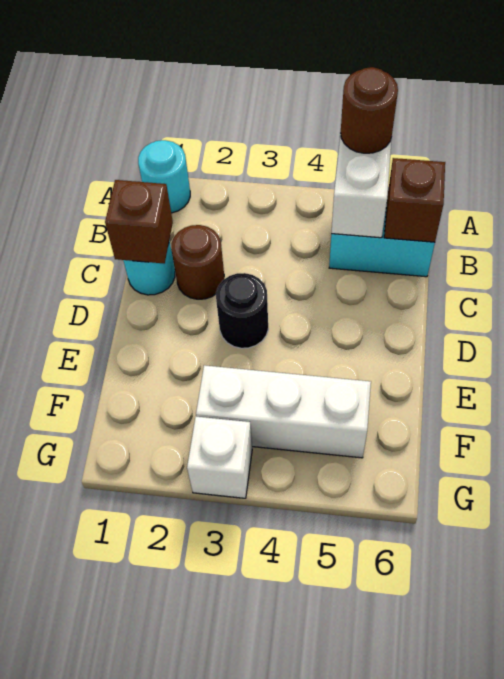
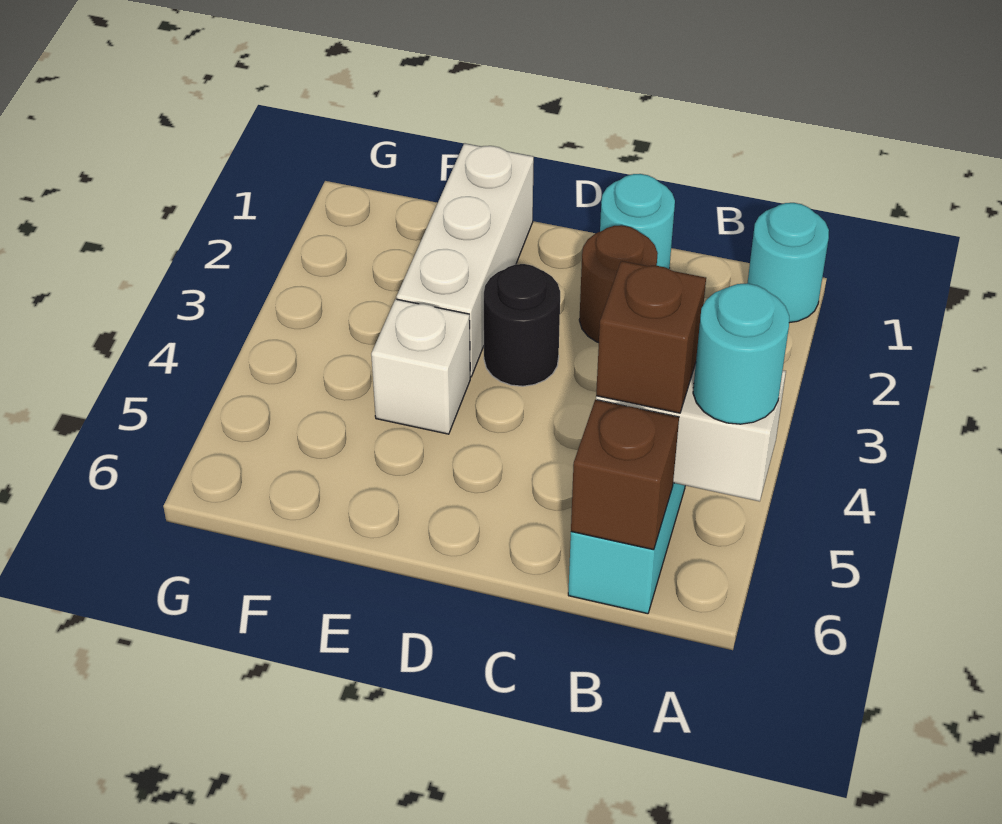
brown round brick A5 level 3 -> cyan round brick A5 level 3
brown brick C1 level 2 -> brown brick B5 level 3
white brick F3:F5 level 1 -> white brick E1:E3 level 1
white brick G3 level 1 -> white brick E4 level 1

